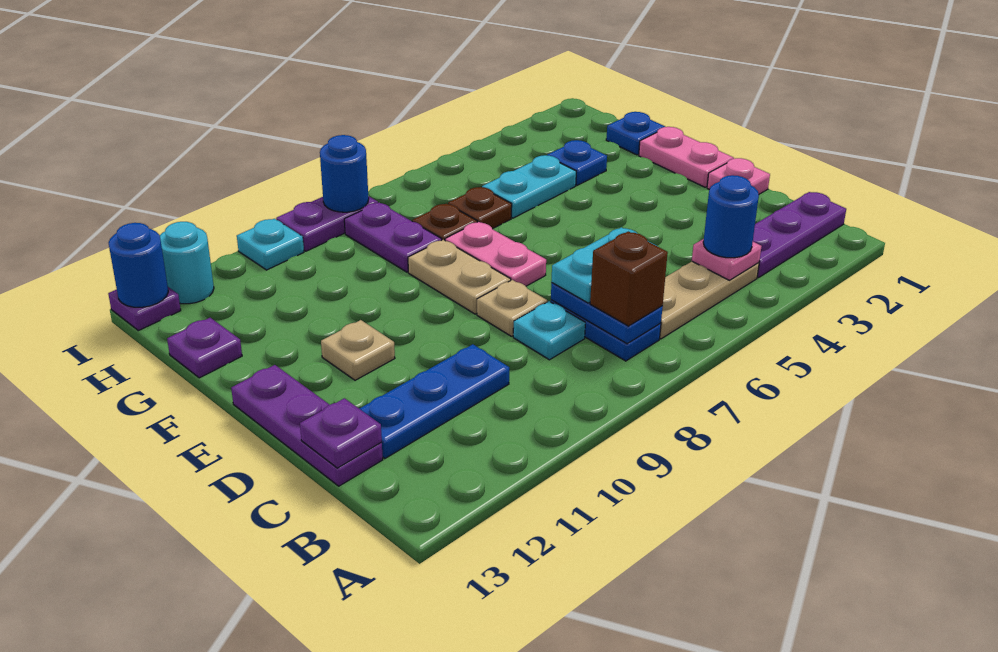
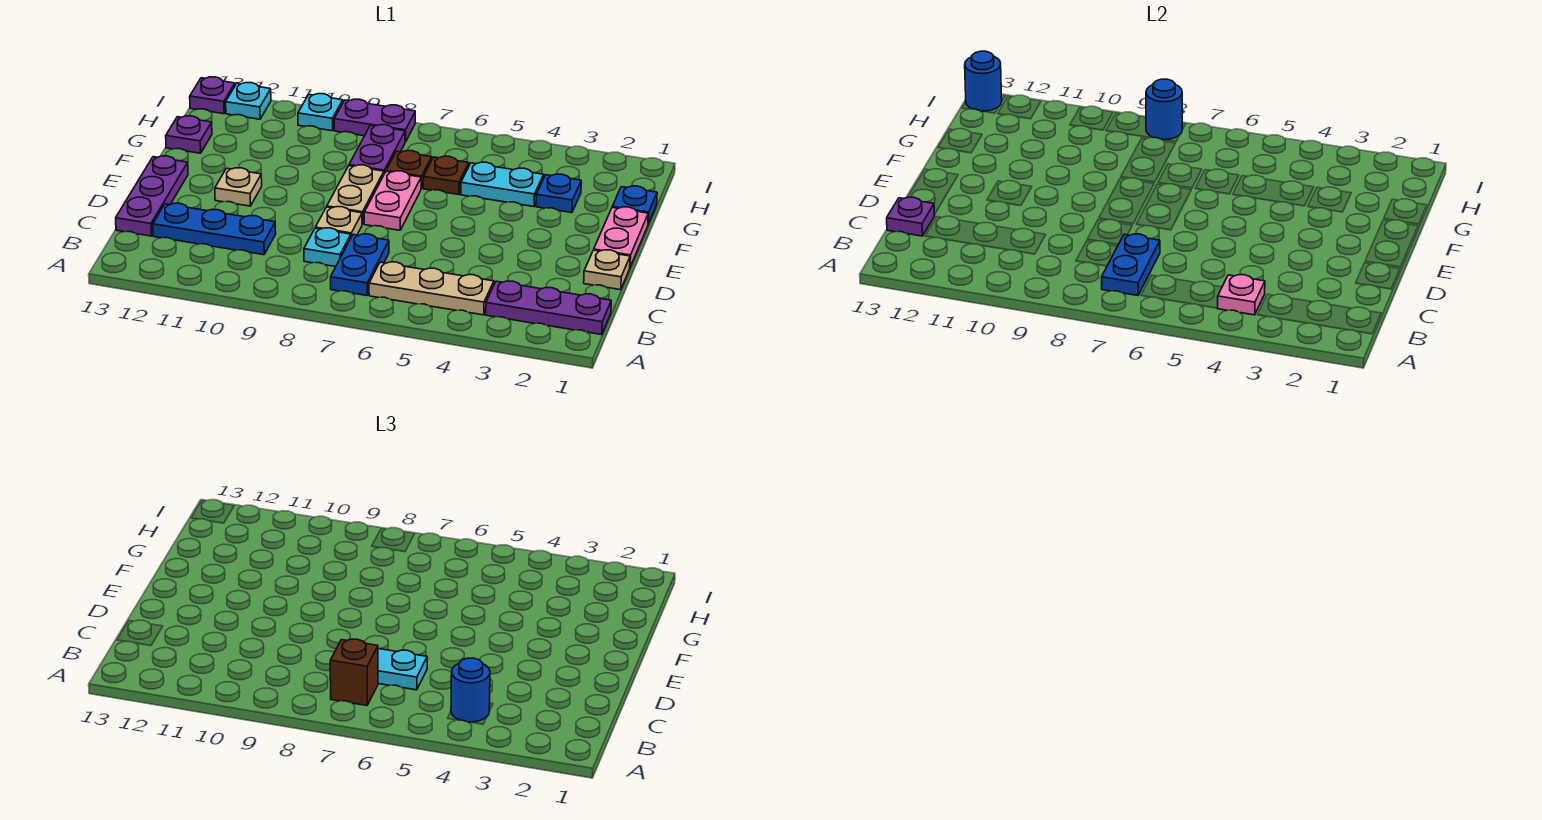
pink plate D1 level 1 -> tan plate D1 level 1
cyan round brick I12 level 1 -> cyan plate I12 level 1

